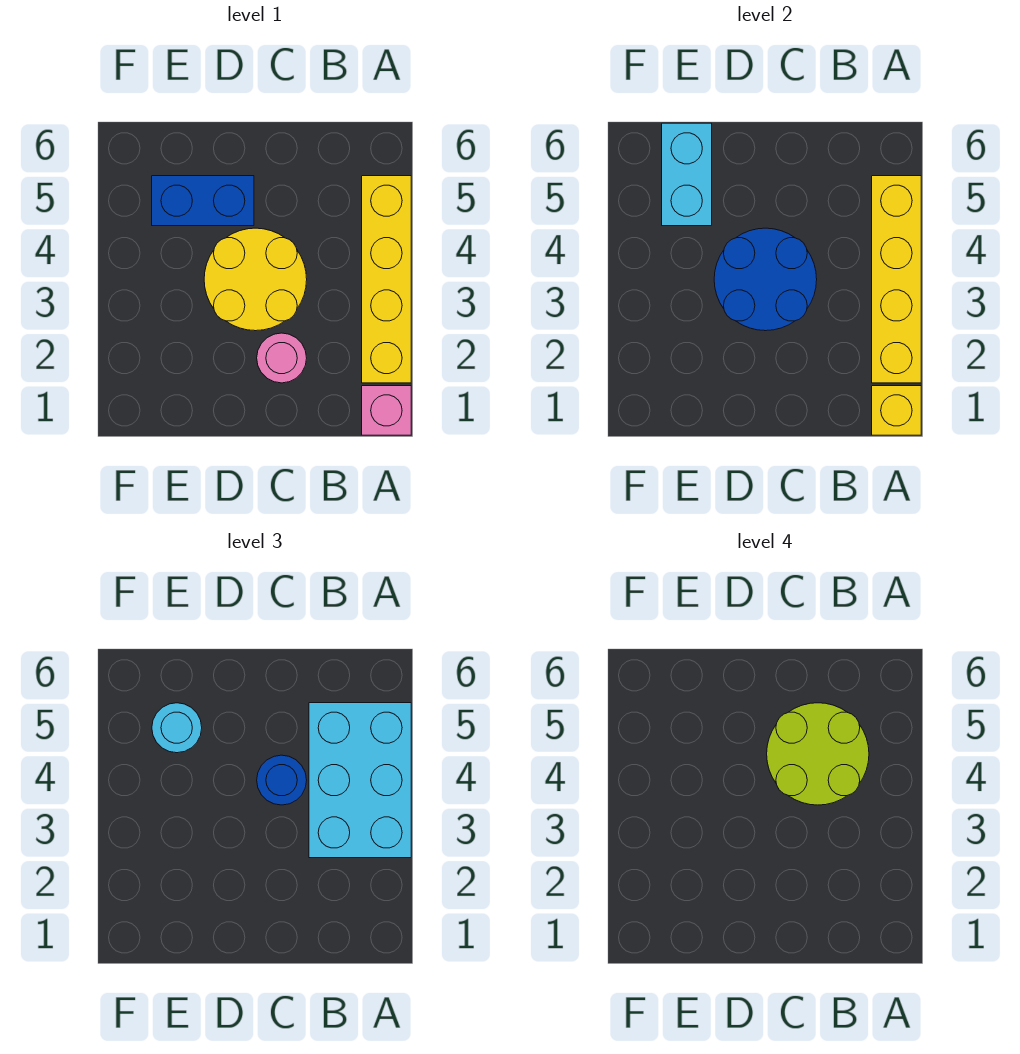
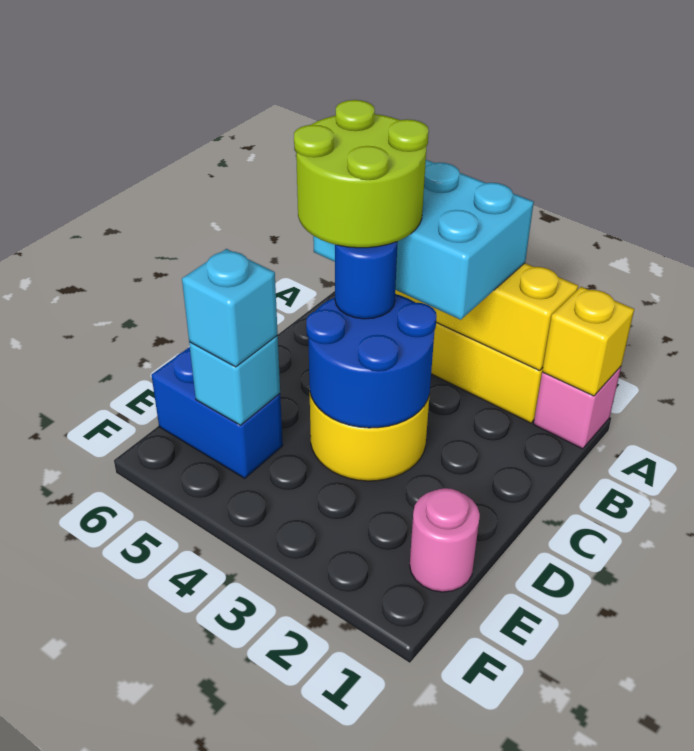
pink round brick C2 level 1 -> pink round brick E1 level 1
blue brick D5:E5 level 1 -> blue brick E5:E6 level 1
cyan brick E5:E6 level 2 -> cyan brick E5 level 2
cyan round brick E5 level 3 -> cyan brick E5 level 3

